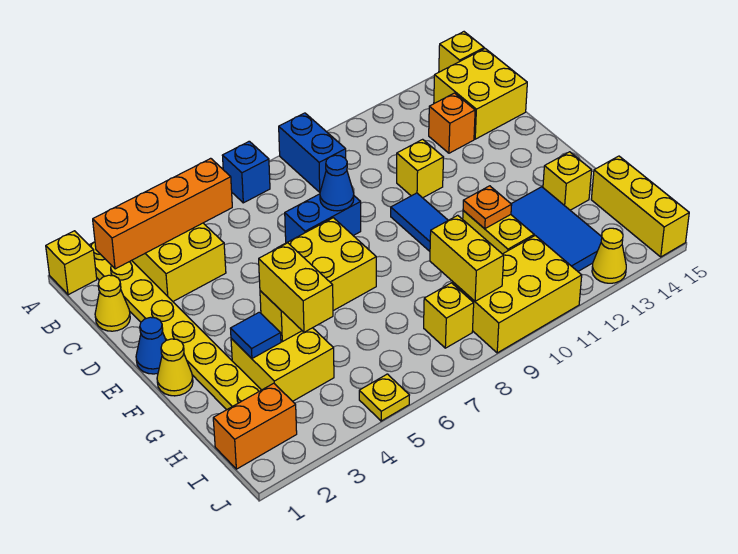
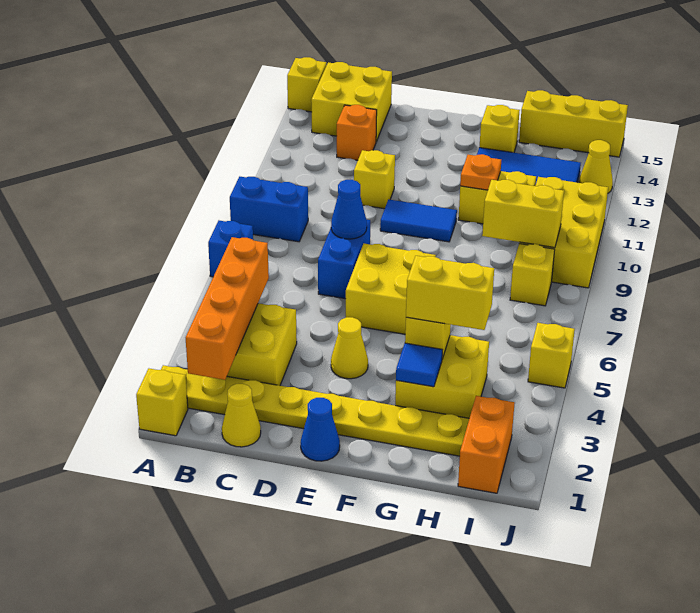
yellow cone F1 level 1 -> yellow cone E4 level 1
yellow plate J5 level 1 -> yellow brick J5 level 1

